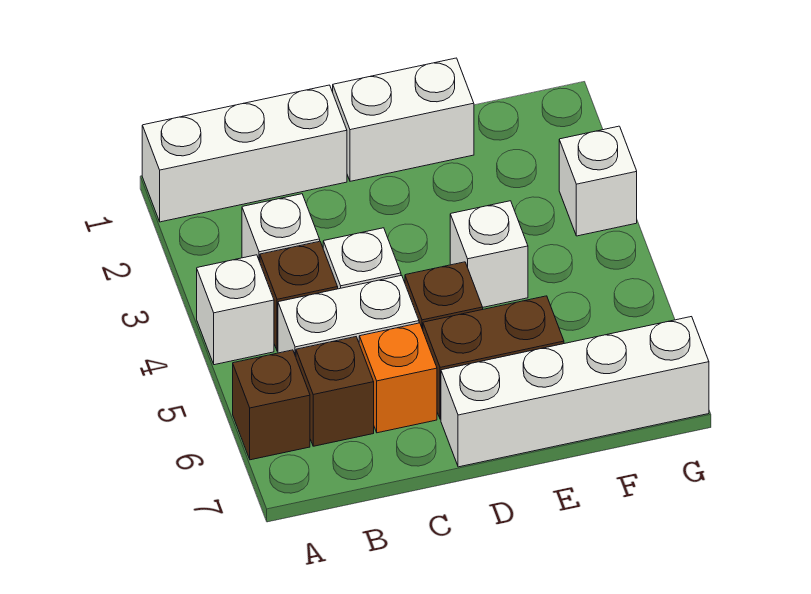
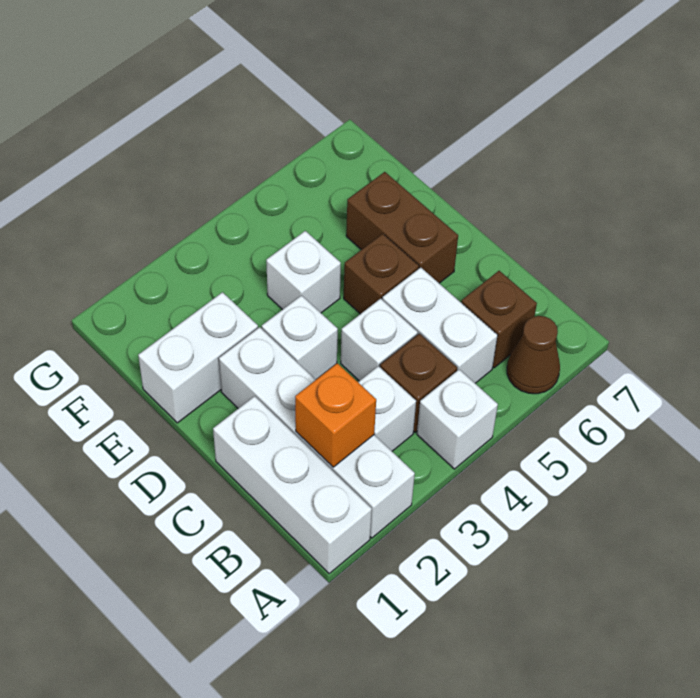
brown brick A6 level 1 -> brown cone A6 level 1
orange brick C6 level 1 -> orange brick B2 level 2
white brick D1:E1 level 1 -> white brick E1:E2 level 1
white brick D7:G7 level 1 -> white brick A2:D2 level 1
white brick G3 level 1 -> white brick D3 level 1

